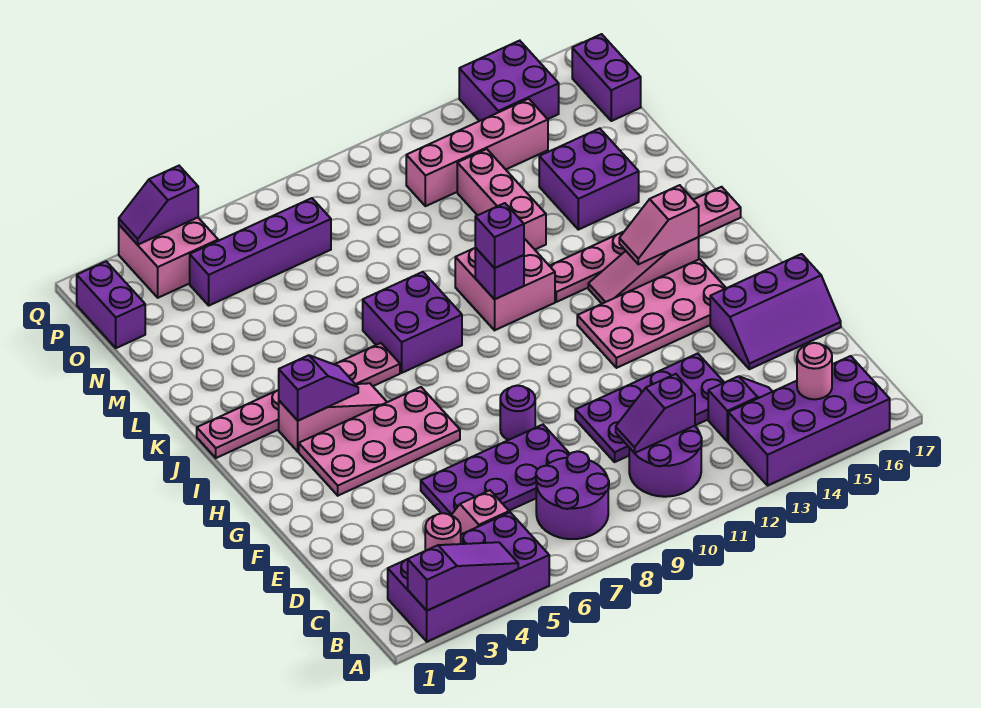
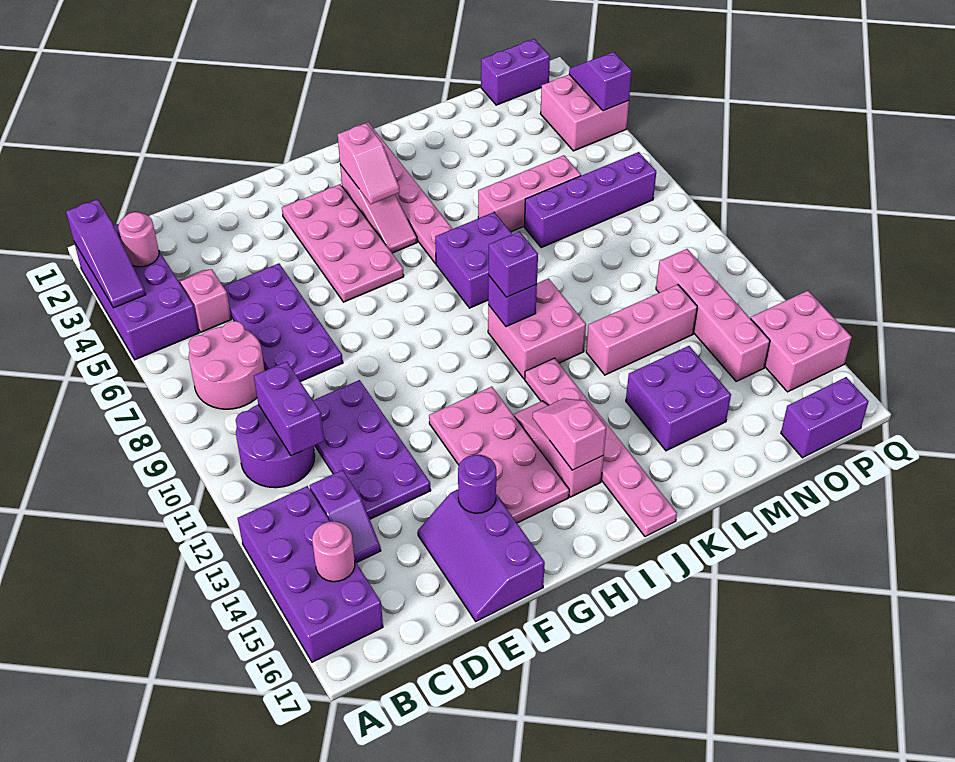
purple round brick B7:C8 level 1 -> pink round brick B7:C8 level 1
purple slope C10:C11 level 2 top 11 -> purple brick C10:C11 level 2
purple round brick F8 level 1 -> purple round brick F15 level 2
purple slope I3:I4 level 2 top 3 -> pink slope I3:I4 level 2 top 3
none -> pink brick L6:N6 level 1
purple brick O4:O7 level 1 -> purple brick M7:P7 level 1
purple brick P14:Q15 level 1 -> pink brick P14:Q15 level 1

